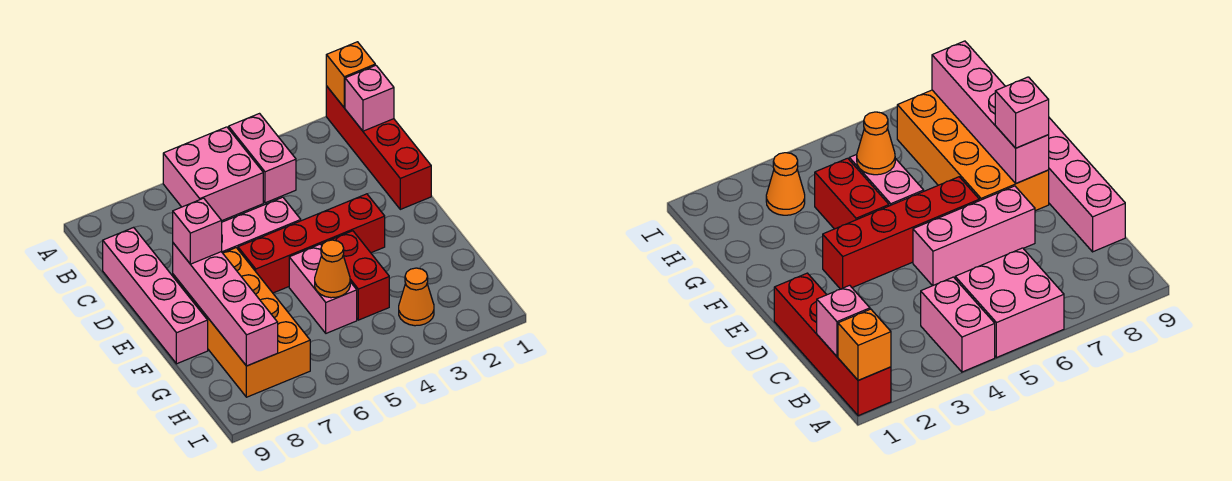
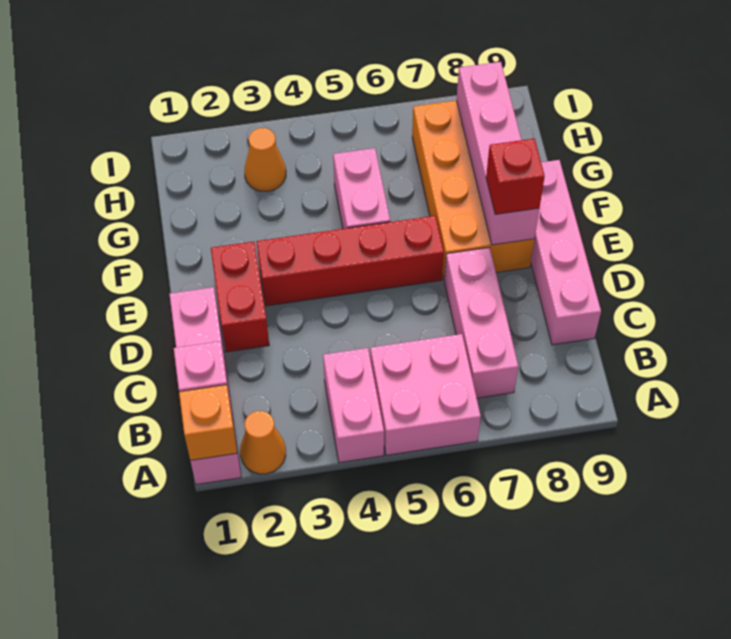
red brick A1:D1 level 1 -> pink brick A1:D1 level 1
pink brick D5:D7 level 1 -> pink brick B7:D7 level 1
pink brick E8 level 3 -> red brick E8 level 3
red brick F4:G4 level 1 -> red brick D2:E2 level 1
orange cone G5 level 2 -> orange cone A2 level 1

